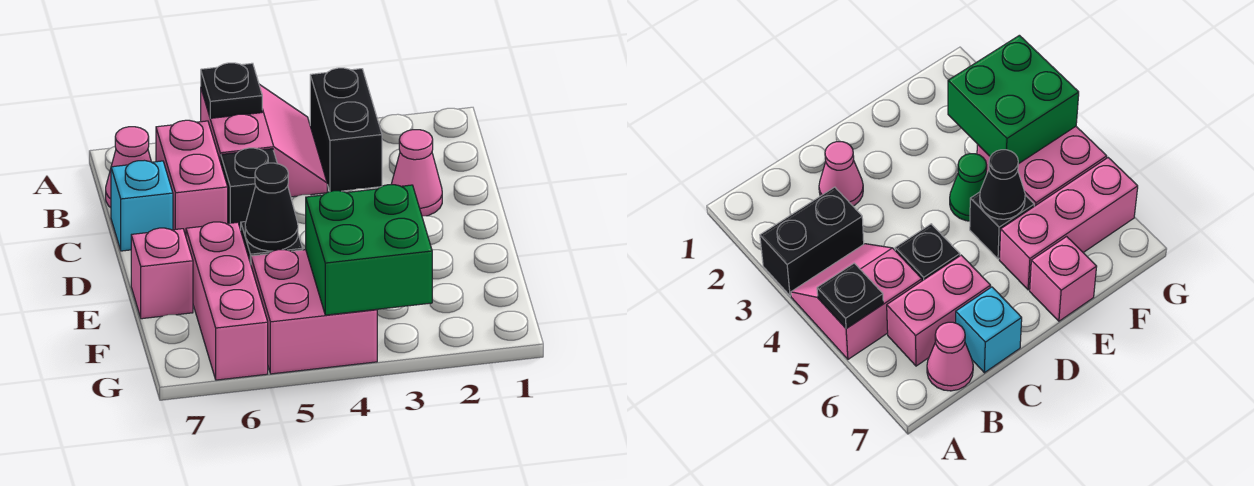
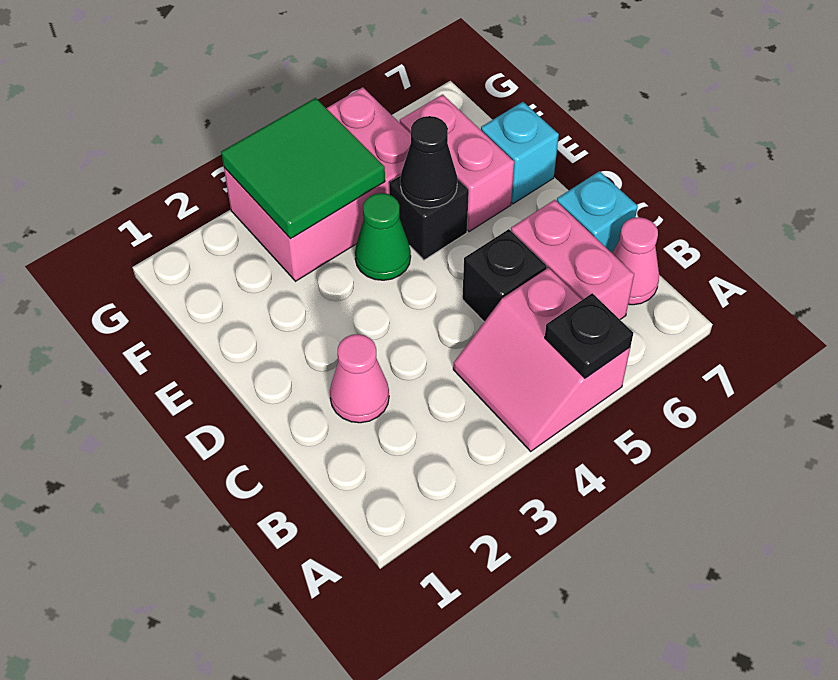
black brick A3:B3 level 1 -> none
pink brick E6:G6 level 1 -> pink brick E6:F6 level 1
pink brick E7 level 1 -> cyan brick E7 level 1
green brick F3:G4 level 2 -> green tile F3:G4 level 2
pink brick F4:G5 level 1 -> pink brick F3:G5 level 1

